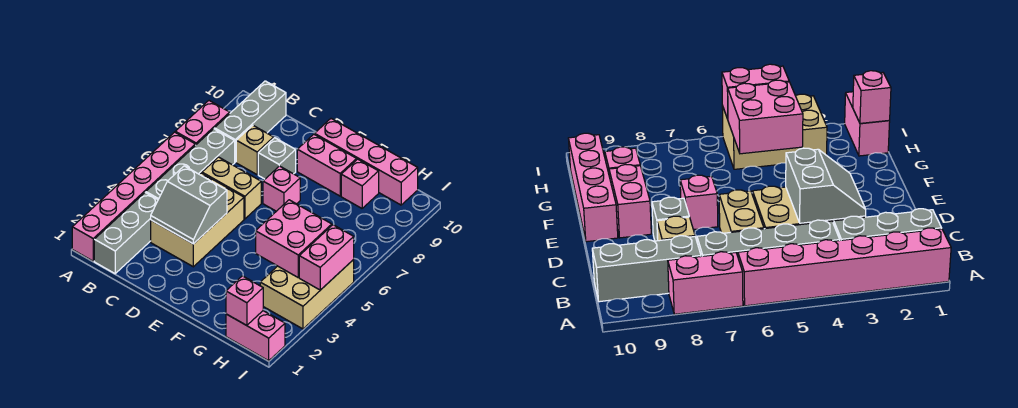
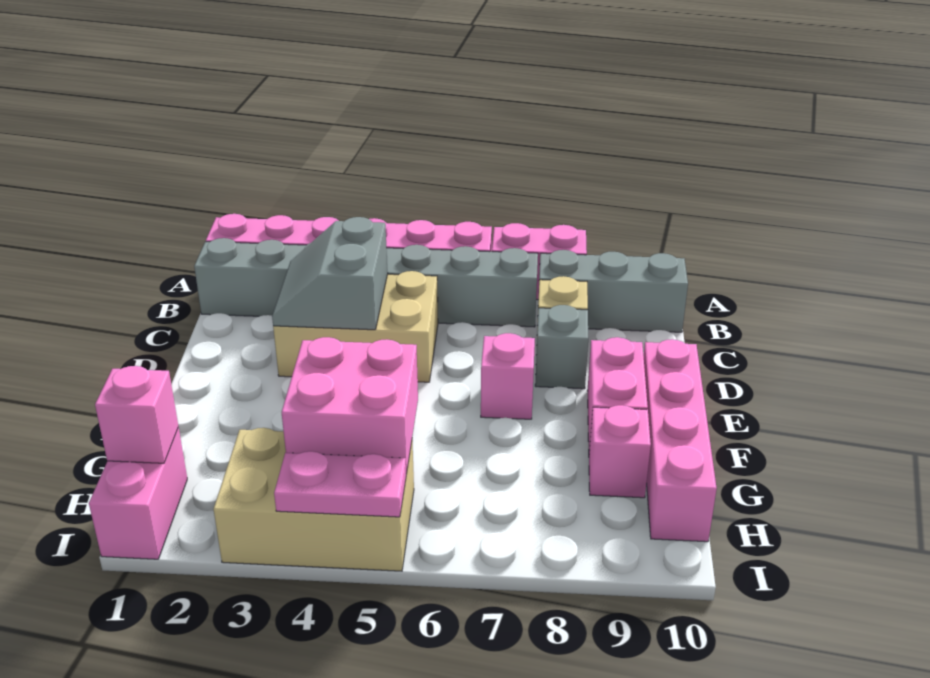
tan brick C6:D6 level 1 -> none
pink brick I4:I5 level 2 -> pink plate I4:I5 level 2

